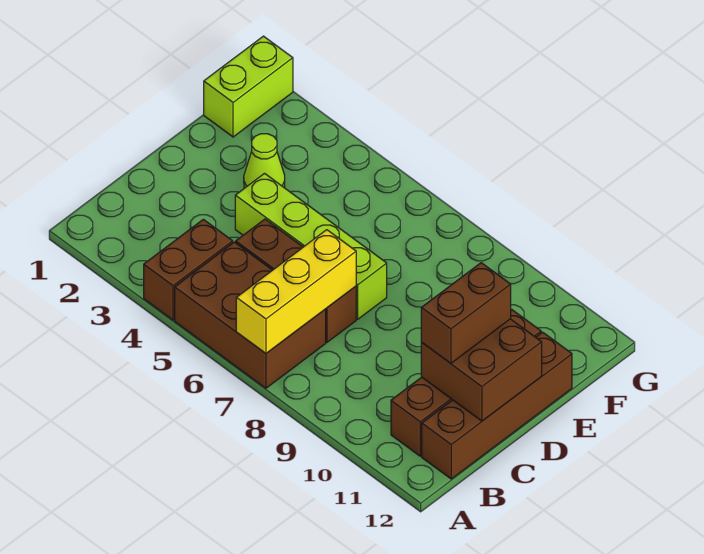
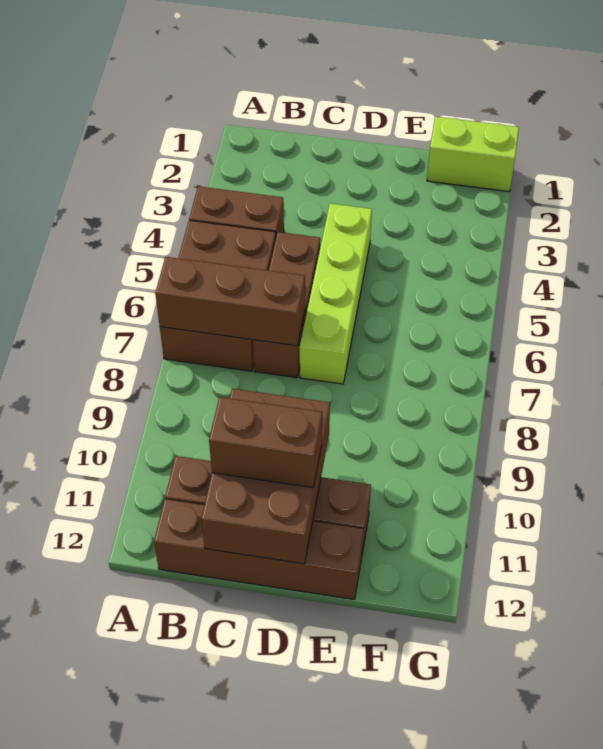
yellow brick A7:C7 level 2 -> brown brick A7:C7 level 2
brown brick C11:D12 level 2 -> brown brick C10:D12 level 2
lime cone E3 level 1 -> none

